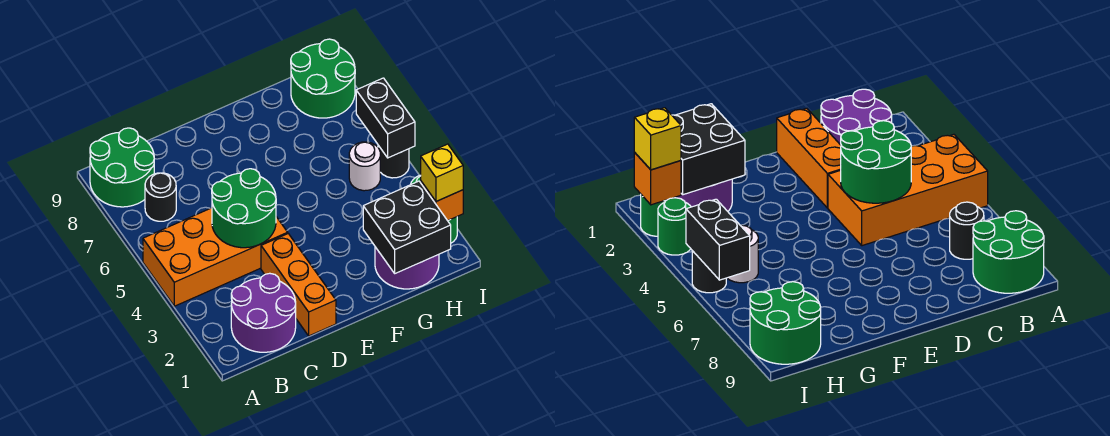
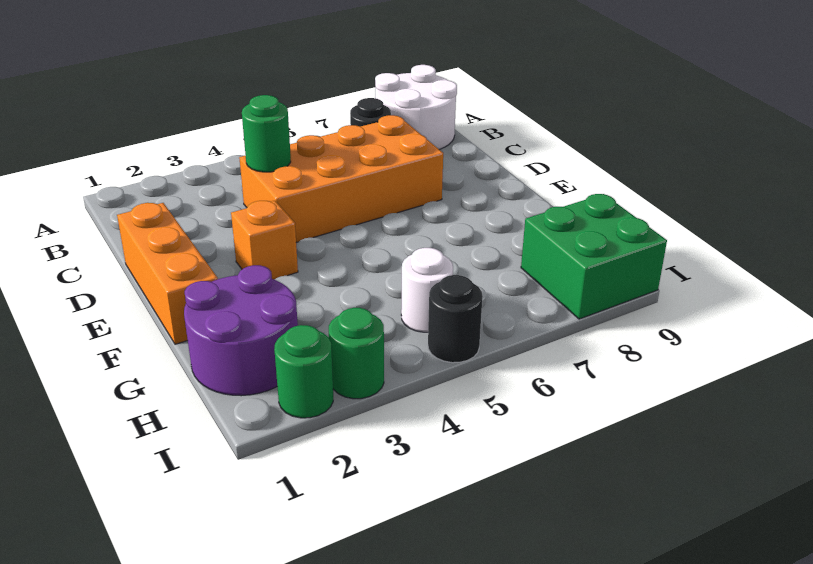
orange brick A4:D5 level 1 -> orange brick C4:D7 level 1
green round brick A8:B9 level 1 -> white round brick A8:B9 level 1
purple round brick B1:C2 level 1 -> none
green round brick C4:D5 level 2 -> green round brick C4 level 2
orange brick D1:D3 level 1 -> orange brick D1:F1 level 1
black brick G1:H2 level 2 -> none
green round brick H8:I9 level 1 -> green brick H8:I9 level 1
orange brick I2 level 2 -> orange brick E3 level 1
yellow brick I2 level 3 -> none
black brick I5:I6 level 2 -> none

